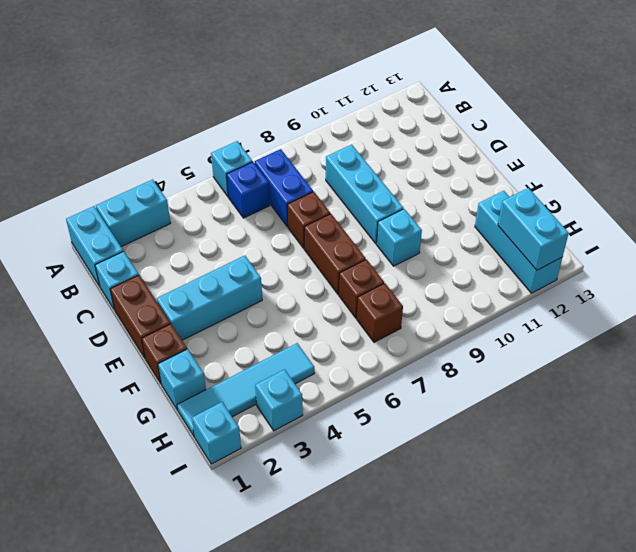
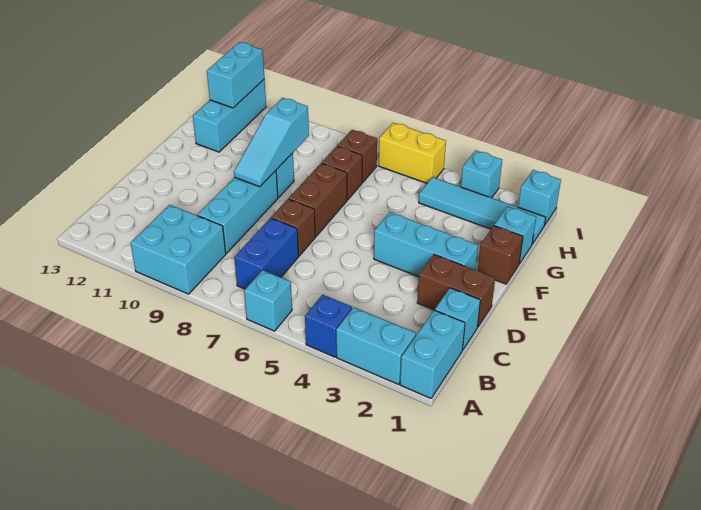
none -> cyan brick A9:B10 level 1
blue brick B6 level 1 -> blue brick A4 level 1
brown brick D1:E1 level 1 -> brown brick D1:D2 level 1
none -> cyan slope E9:G9 level 2 top G
none -> yellow brick I5:I6 level 1

